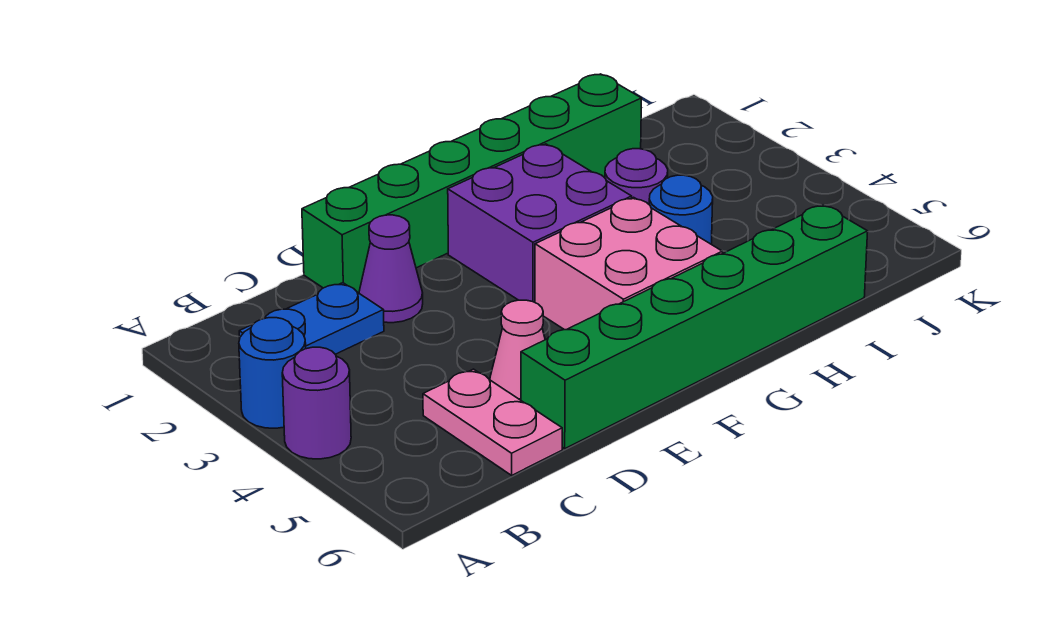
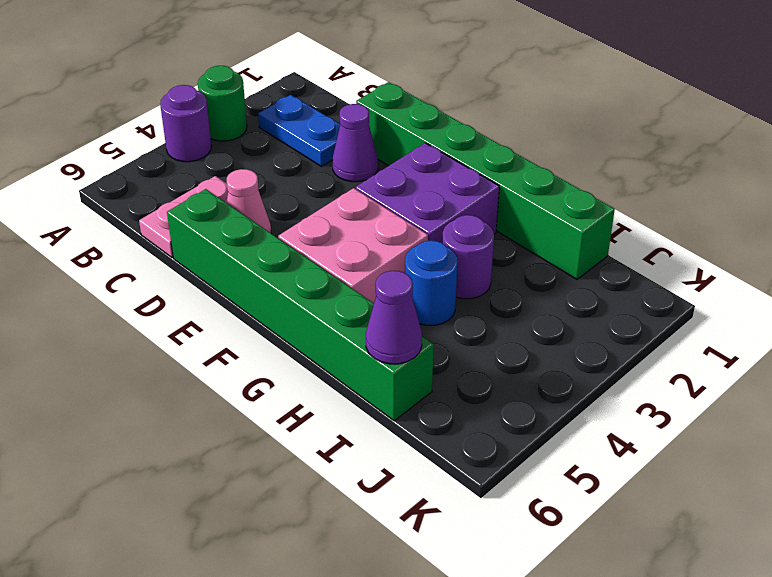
blue round brick A3 level 1 -> green round brick A3 level 1
none -> purple cone I6 level 2

